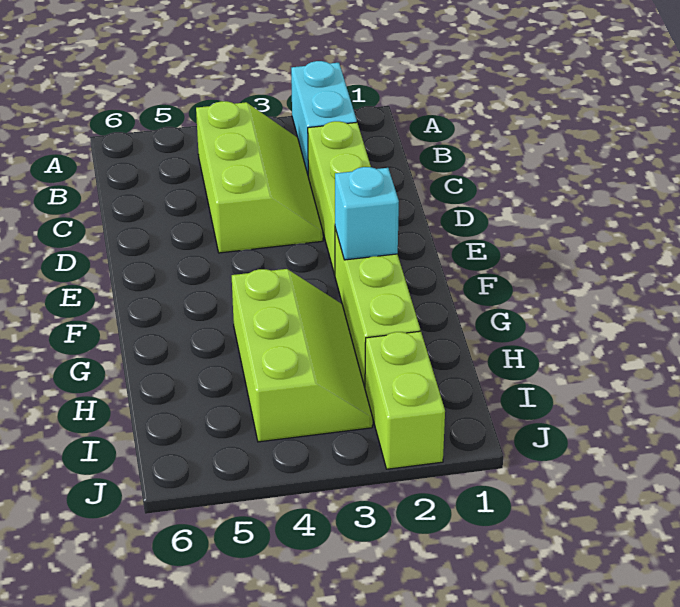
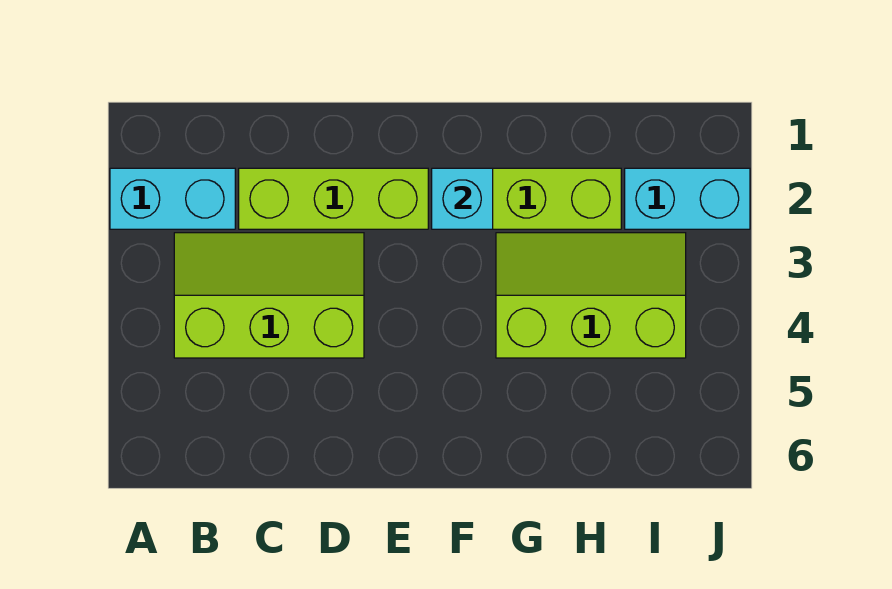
lime brick I2:J2 level 1 -> cyan brick I2:J2 level 1

